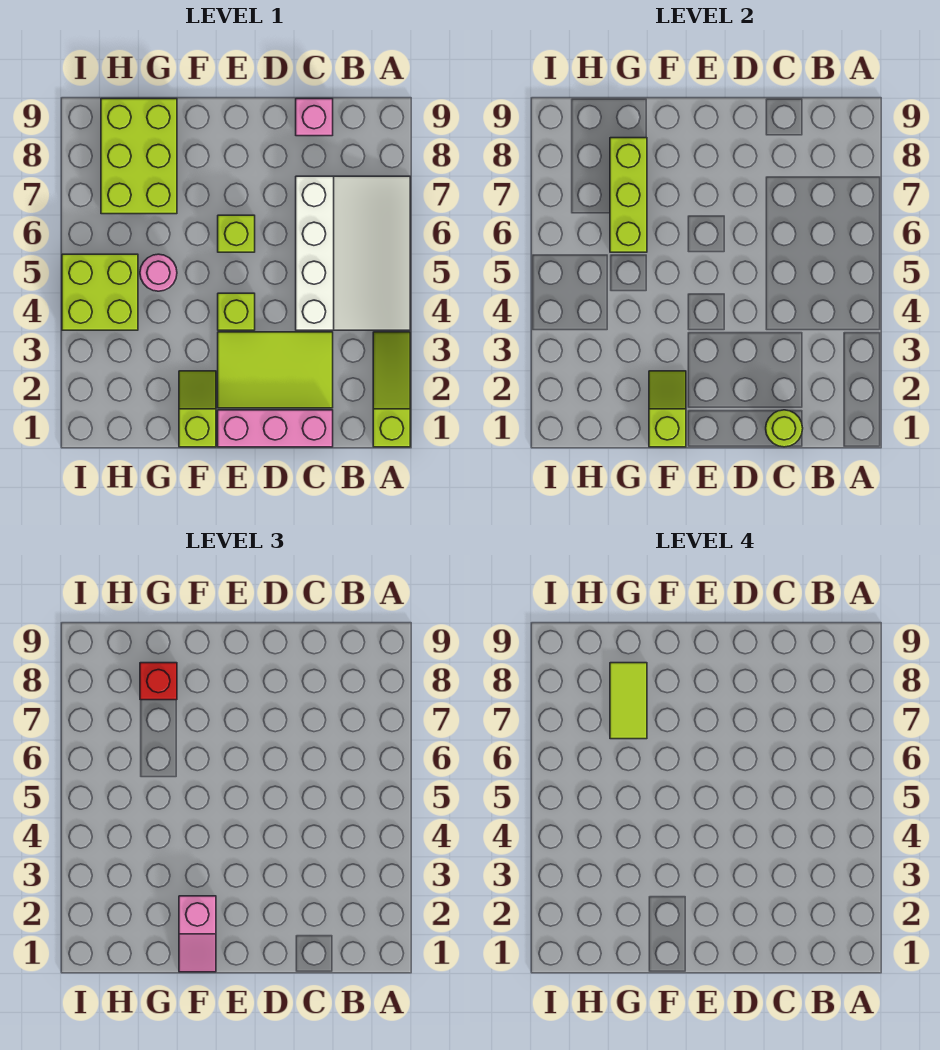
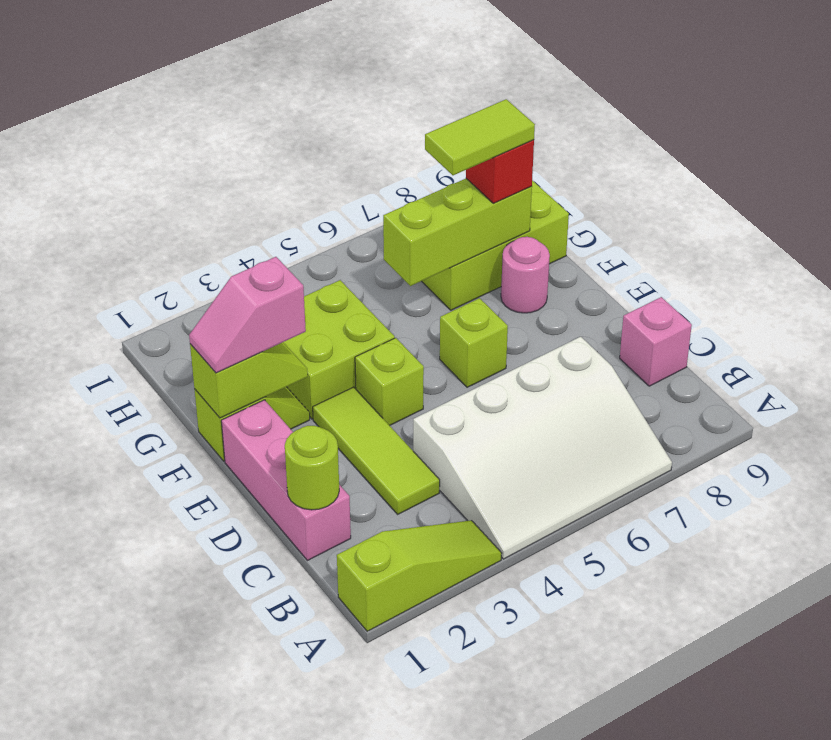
lime tile C2:E3 level 1 -> lime tile C3:E3 level 1
pink round brick G5 level 1 -> pink round brick F8 level 1
lime brick H4:I5 level 1 -> lime brick F3:G4 level 1

